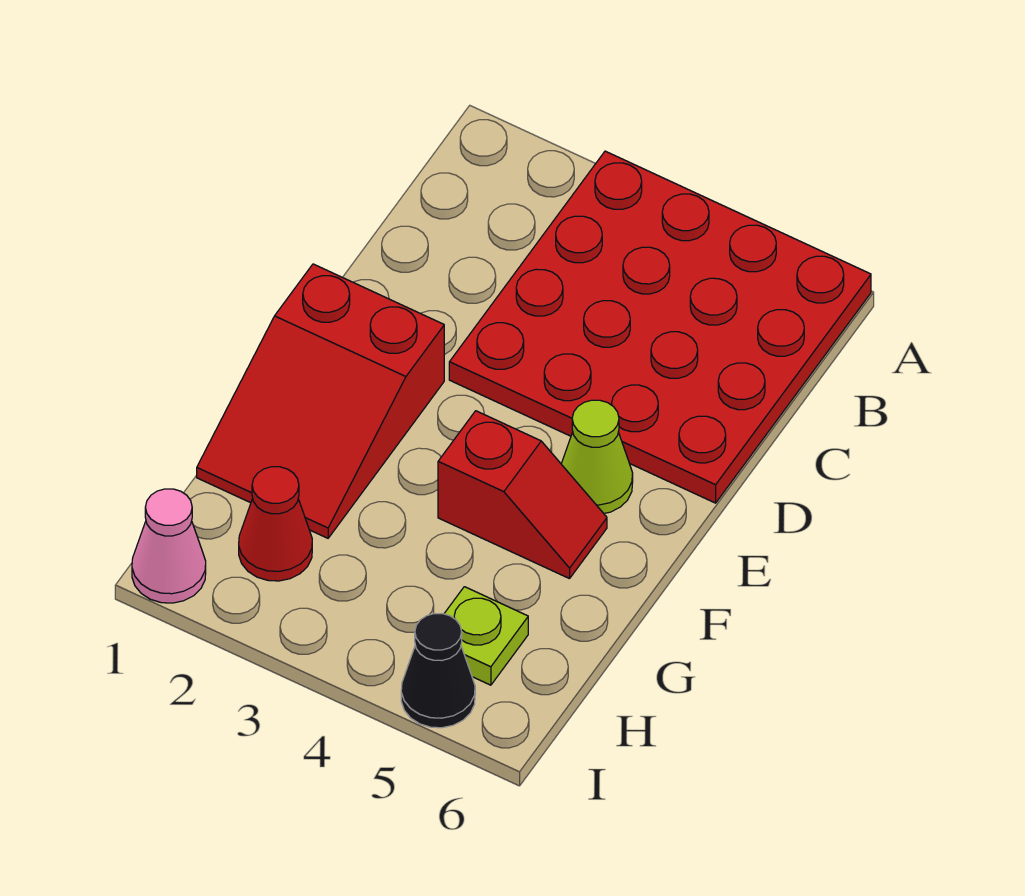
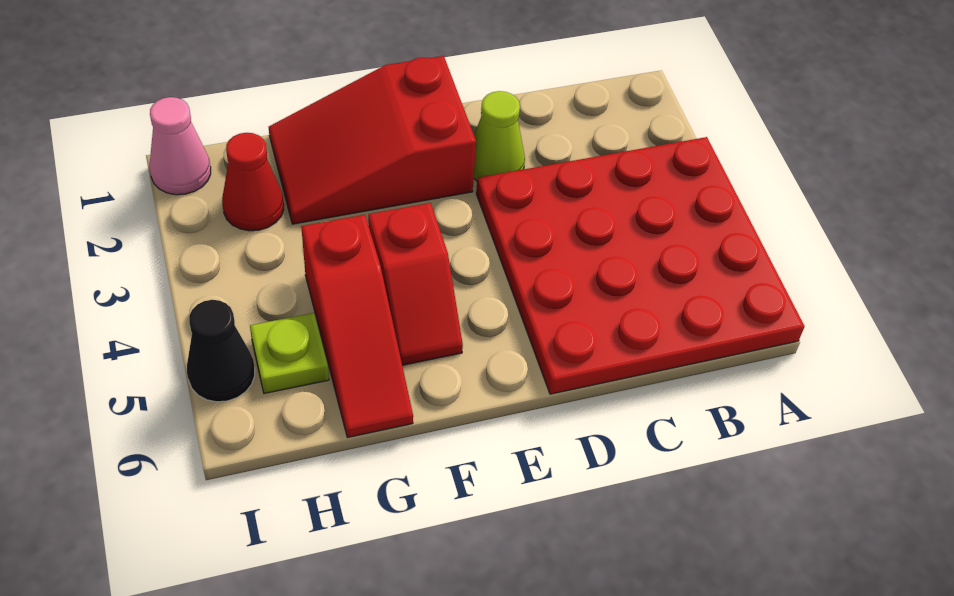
lime cone E5 level 1 -> lime cone D2 level 1
none -> red slope G4:G6 level 1 top 4

